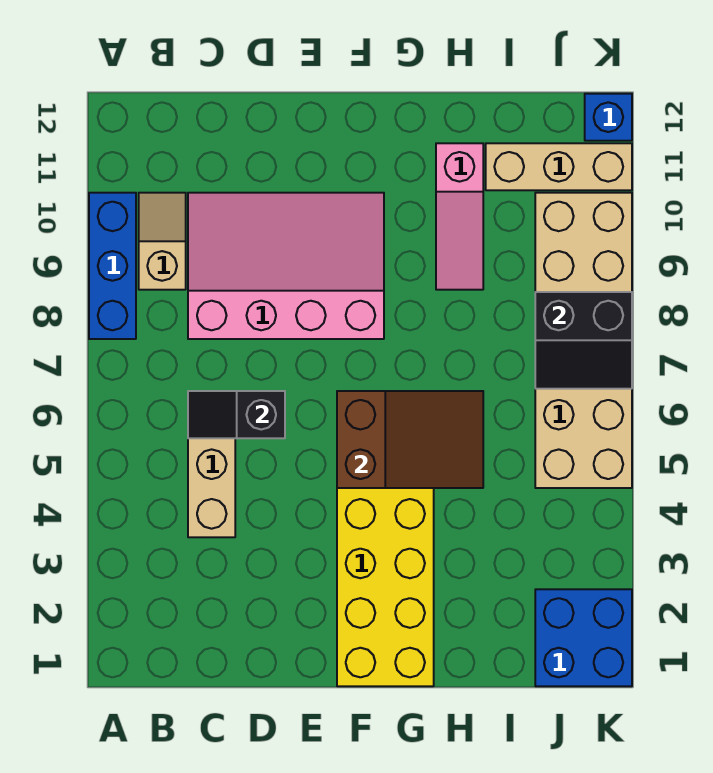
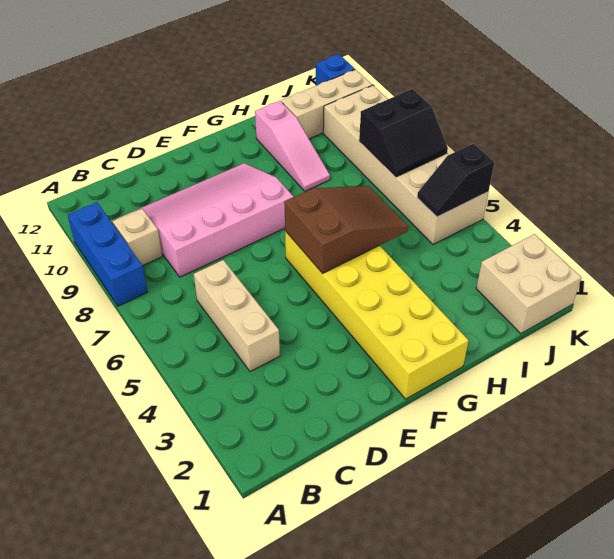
black slope C6:D6 level 2 top D -> black slope J5:K5 level 2 top K
blue brick J1:K2 level 1 -> tan brick J1:K2 level 1

